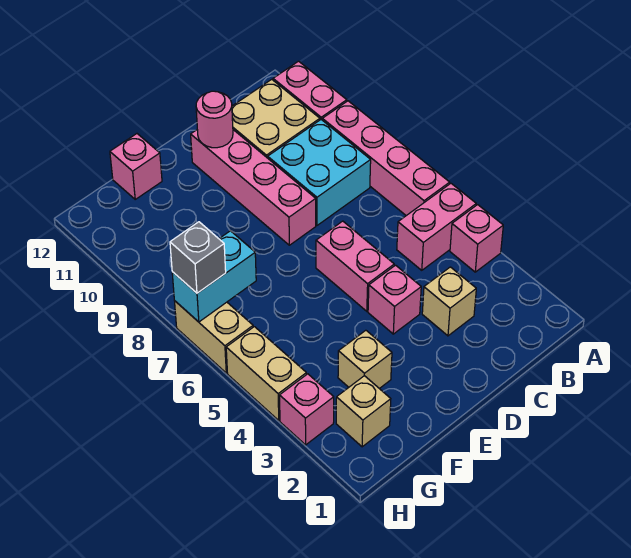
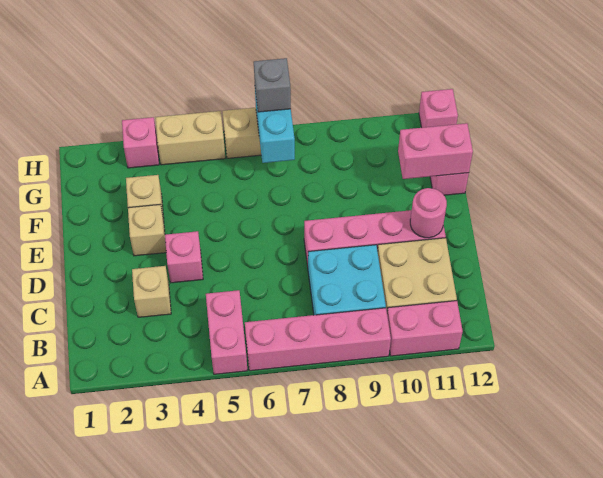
pink brick A4 level 1 -> pink brick H12 level 1
pink brick D5:D6 level 1 -> pink brick F11:F12 level 2
tan brick G2 level 1 -> tan brick E3 level 1

